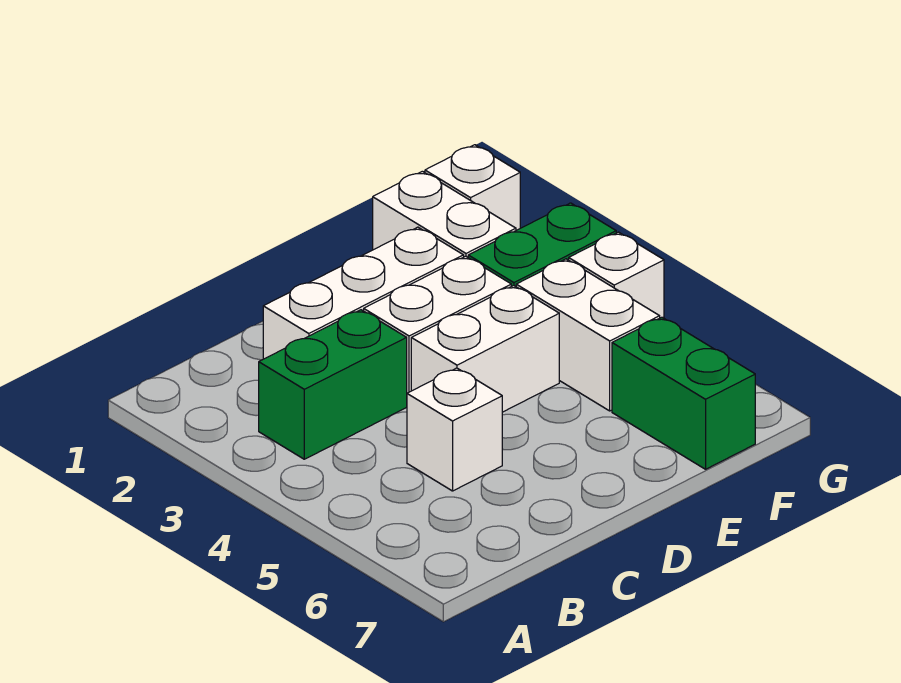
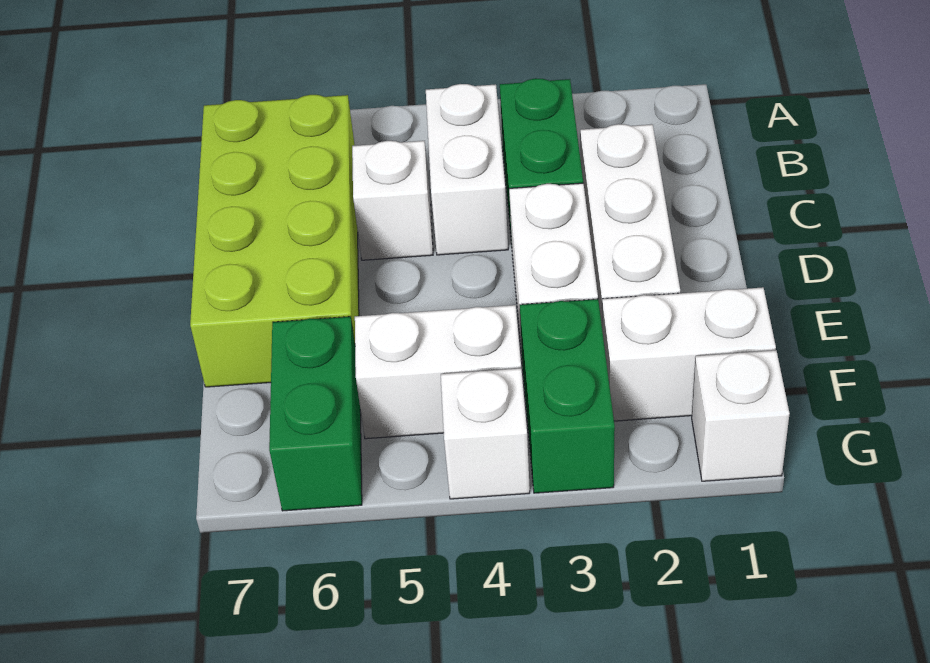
none -> lime brick B6:E7 level 1
white brick D4:E4 level 1 -> white brick B4:C4 level 1
green brick F6:F7 level 1 -> green brick F6:G6 level 1

